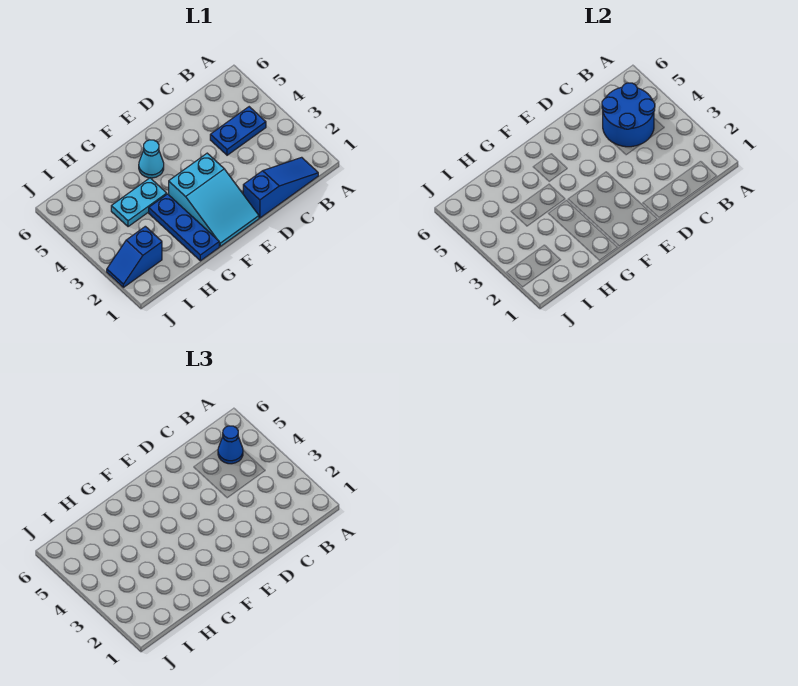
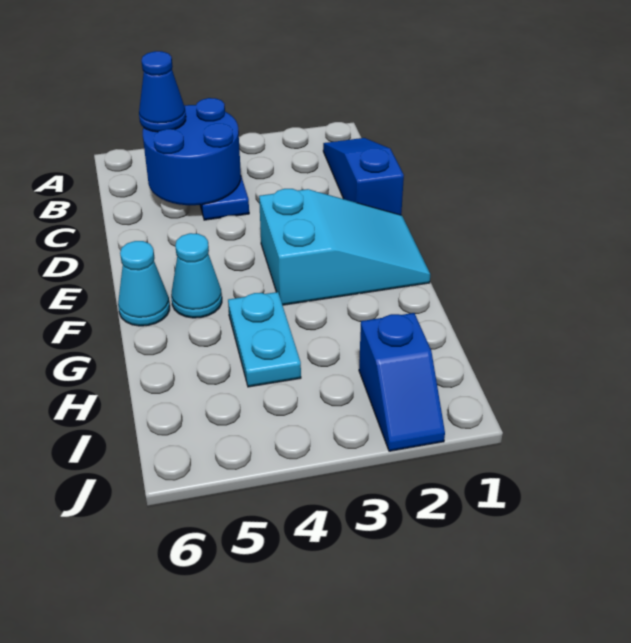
none -> cyan cone F6 level 1
blue plate G1:G3 level 1 -> none

